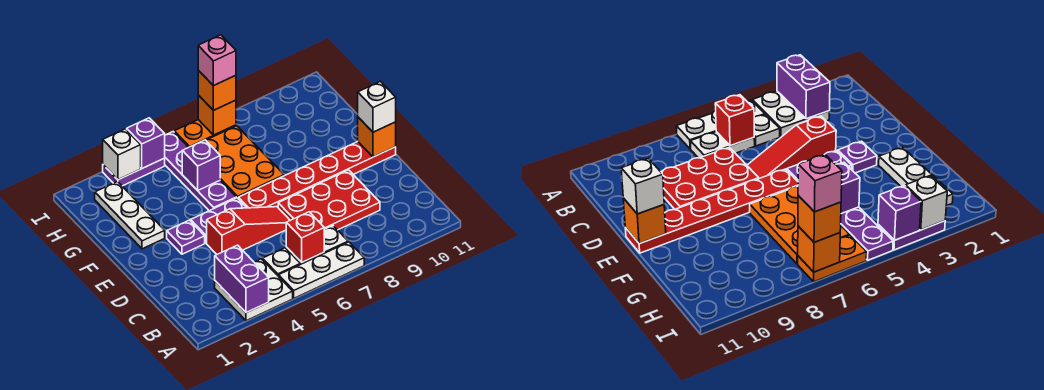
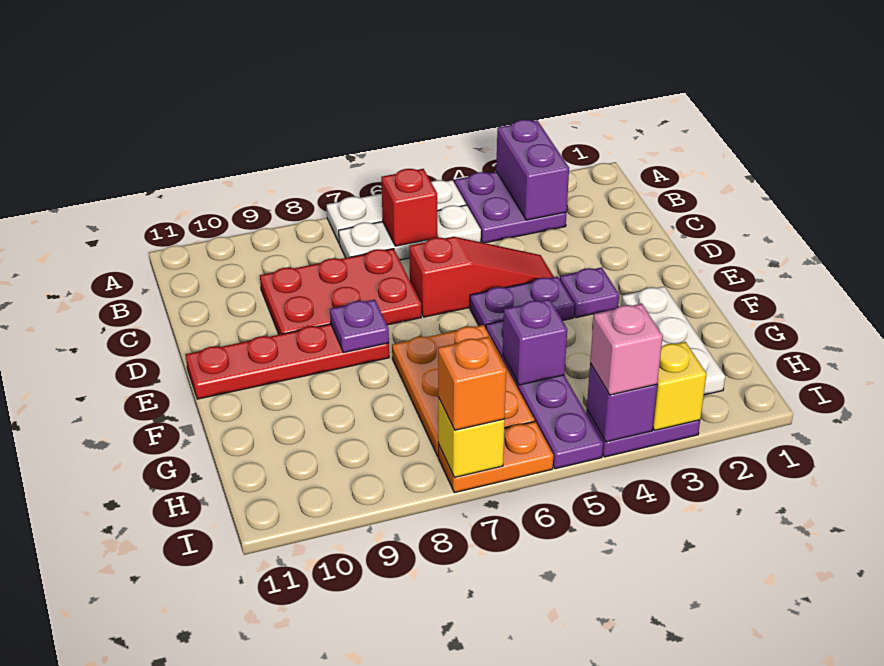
white plate A3:B4 level 1 -> purple plate A3:B4 level 1
red slope D4:D6 level 1 top 4 -> red slope D4:D6 level 1 top 6
red plate E6:E11 level 1 -> red plate E8:E11 level 1
none -> purple plate E8 level 2
orange brick E11 level 2 -> none
white brick E11 level 3 -> none
white brick I3 level 2 -> yellow brick I3 level 2
orange brick I7 level 2 -> yellow brick I7 level 2
pink brick I7 level 4 -> pink brick I4 level 3

